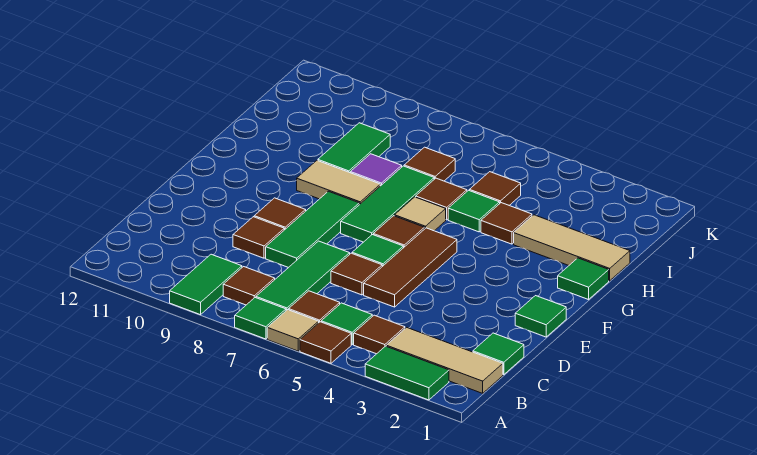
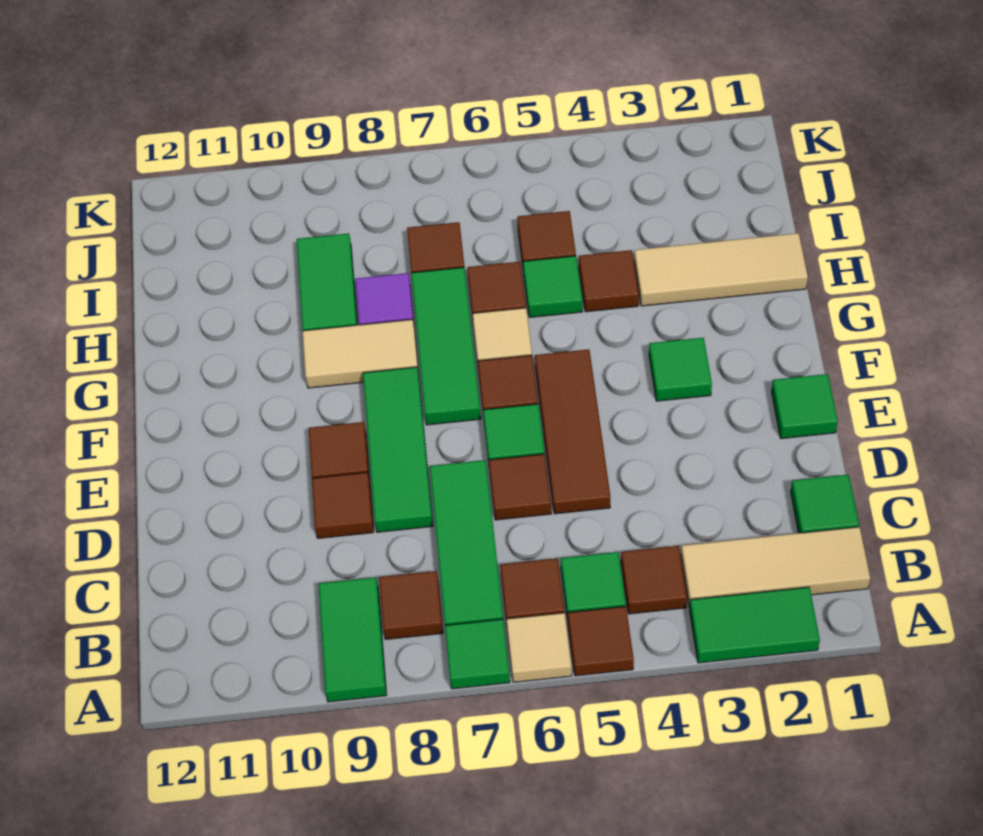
green tile G1 level 1 -> green tile F3 level 1

